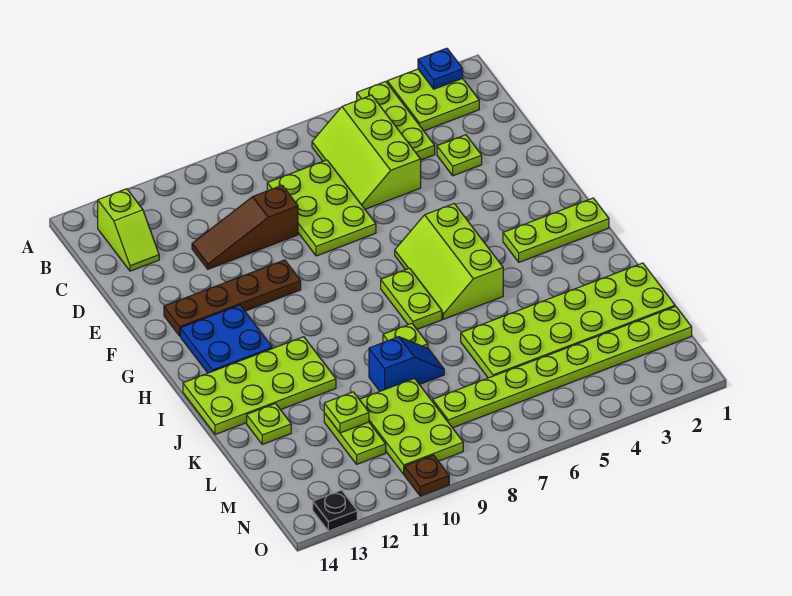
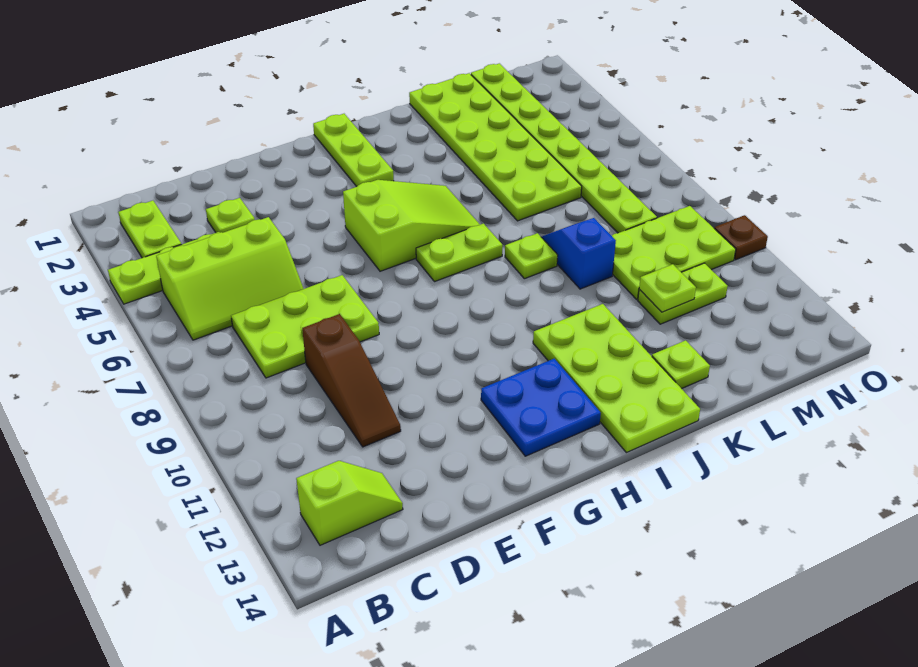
lime plate A2:B3 level 1 -> lime plate B2:B3 level 1
blue plate A2 level 2 -> none
brown plate F10:F13 level 1 -> none
lime slope G5:I6 level 1 top 5 -> lime slope G5:I6 level 1 top G
black plate O13 level 1 -> none

